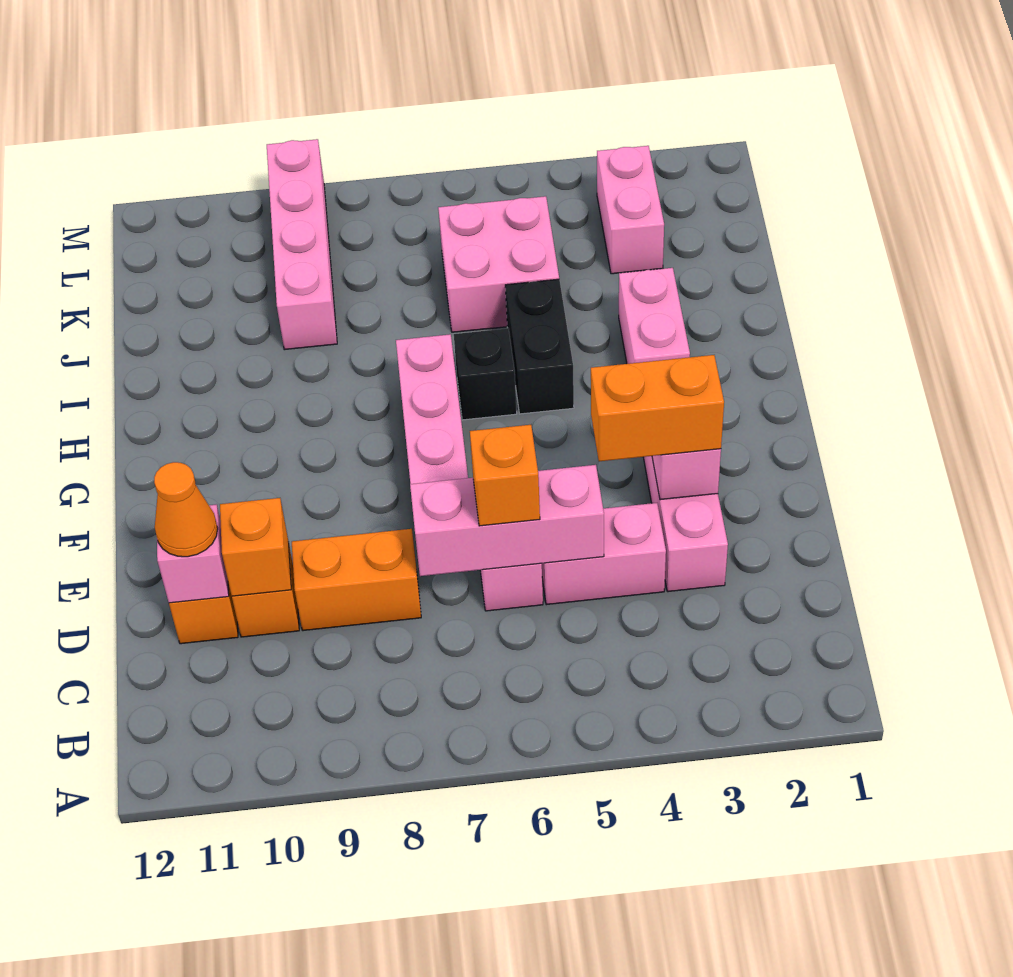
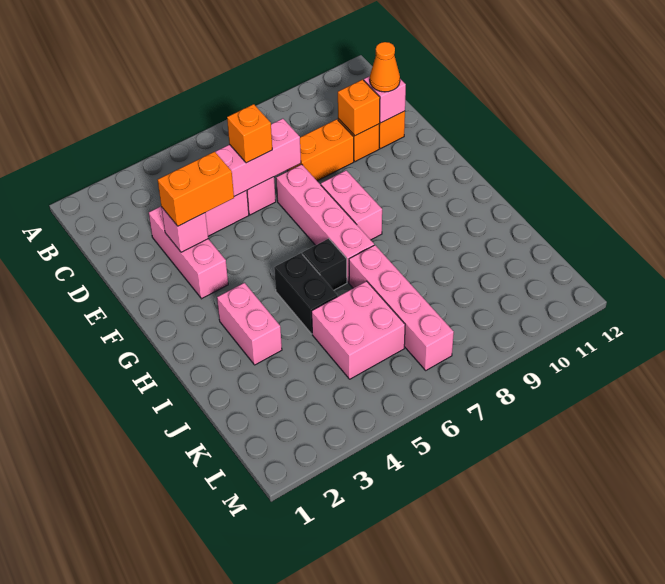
pink brick J9:M9 level 1 -> pink brick I7:L7 level 1
pink brick K3:L3 level 1 -> pink brick F8:G8 level 1

